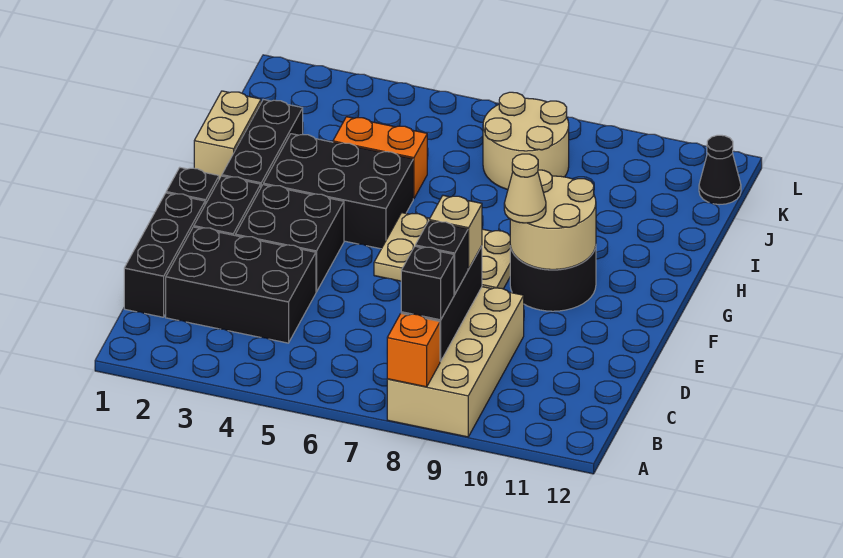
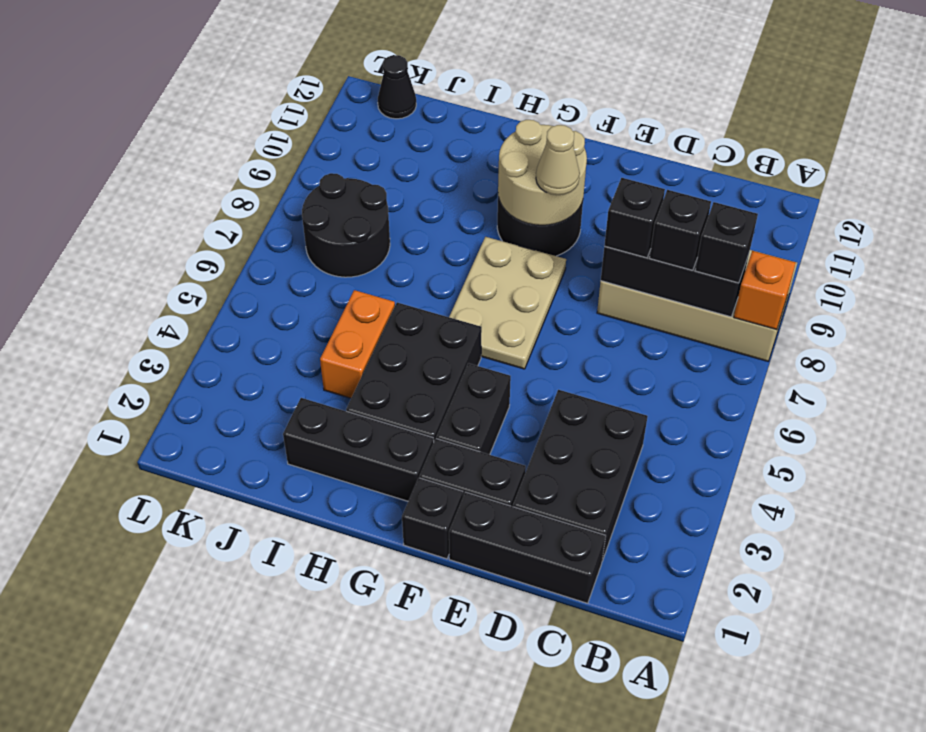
tan brick D8 level 3 -> black brick D8 level 3
black brick E3:F4 level 1 -> black brick F3:F4 level 1
tan brick H1:I1 level 1 -> none
tan round brick J7:K8 level 1 -> black round brick J7:K8 level 1

